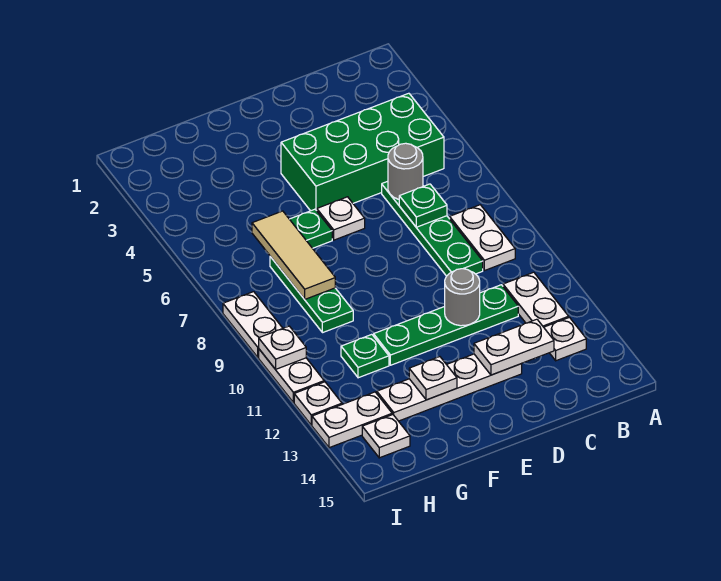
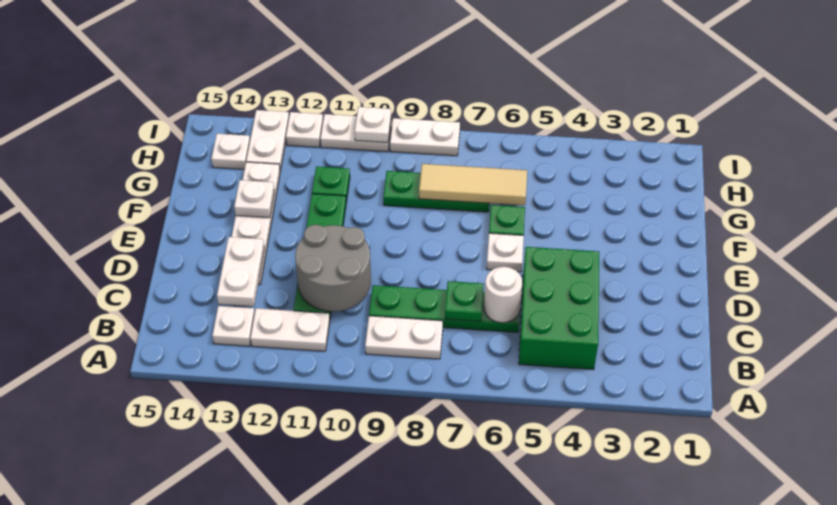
green brick B4:E5 level 1 -> green brick B4:D5 level 1
grey round brick C6 level 2 -> white round brick C6 level 2
grey round brick D11 level 2 -> grey round brick C10:D11 level 2

